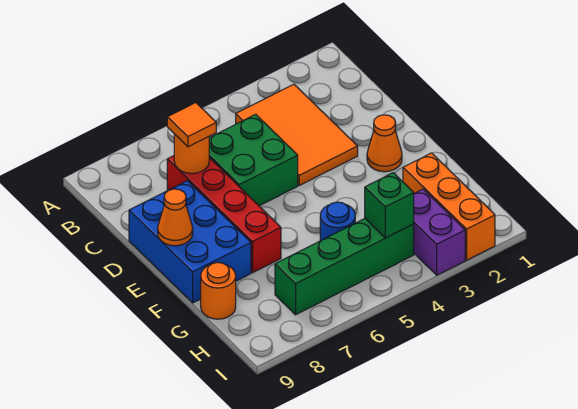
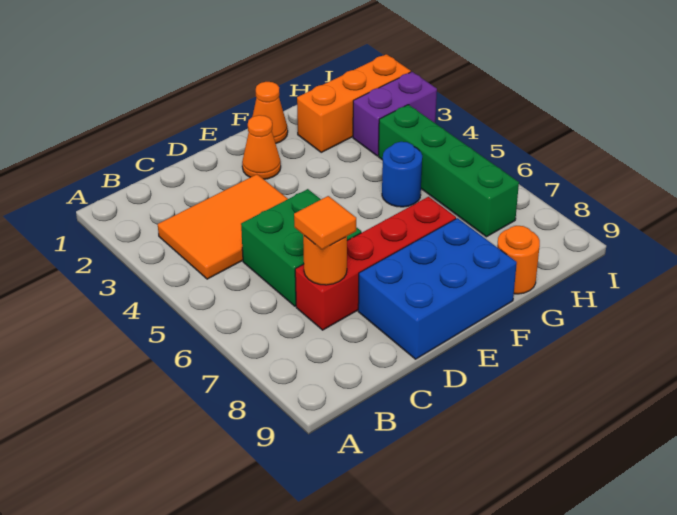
orange cone E9 level 2 -> orange cone F1 level 1
green brick H4 level 2 -> none

